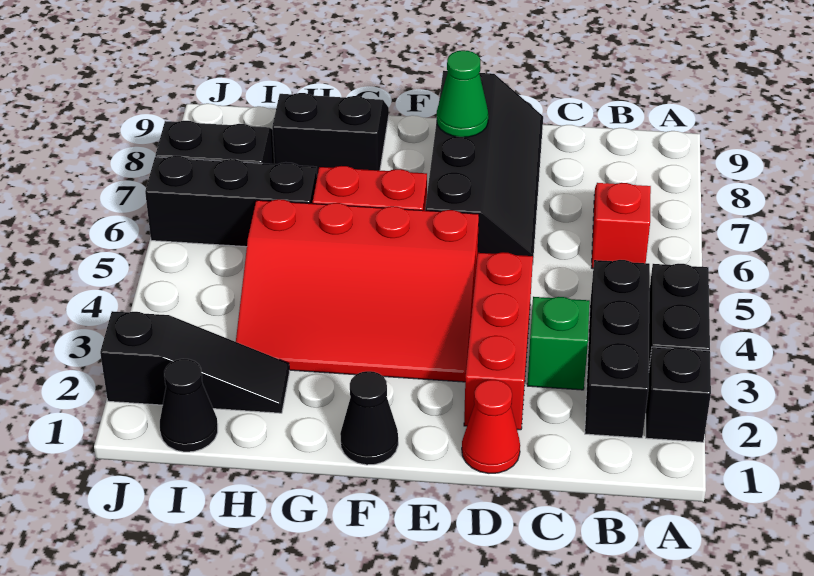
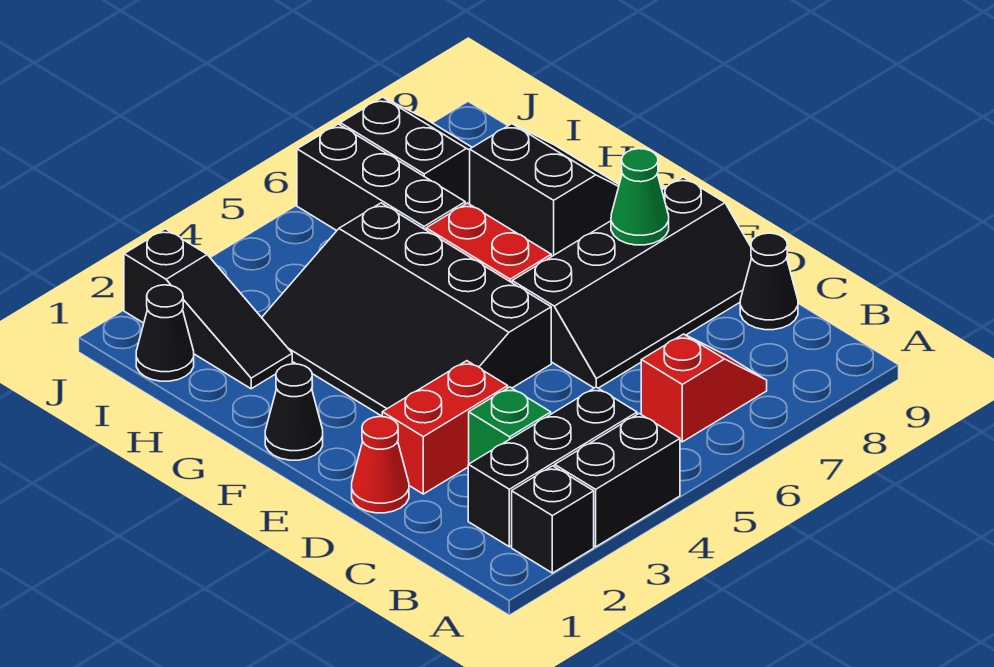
none -> black cone C9 level 1
red brick D2:D4 level 1 -> red brick D2:D3 level 1
red slope E3:H5 level 1 top 5 -> black slope E3:H5 level 1 top 5

